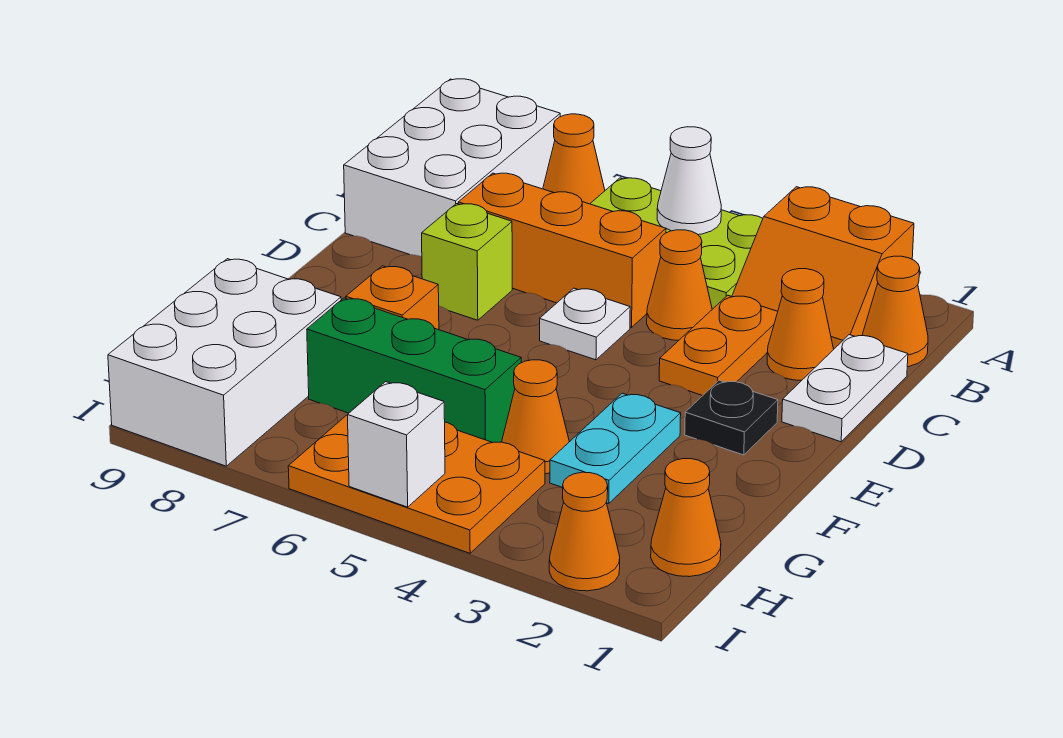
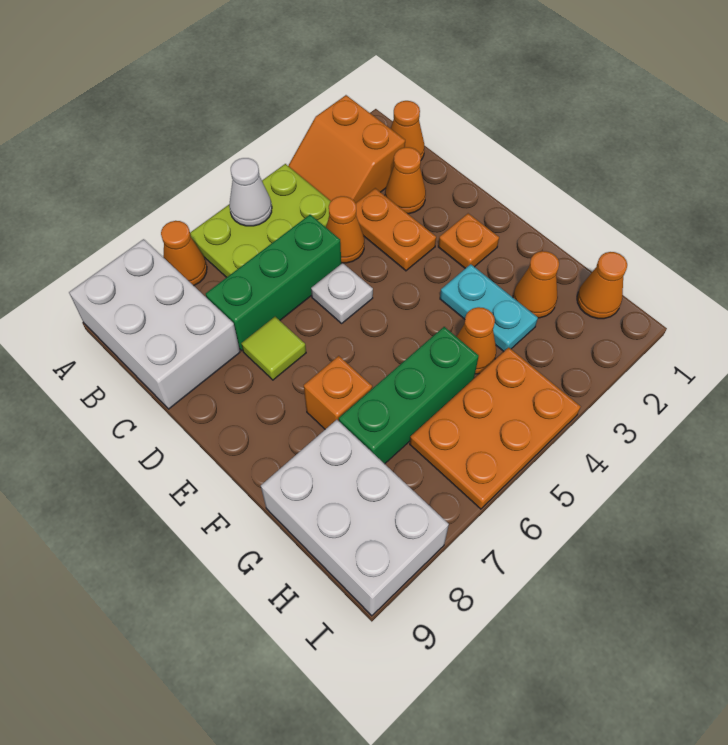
orange slope A2:B3 level 1 top A -> orange slope A2:B3 level 1 top 2
white plate C1:D1 level 1 -> none
orange brick C5:C7 level 1 -> green brick C5:C7 level 1
lime brick D7 level 1 -> lime tile D7 level 1
black plate E2 level 1 -> orange plate E2 level 1
orange cone I2 level 1 -> orange cone G2 level 1
white brick I5 level 2 -> none

